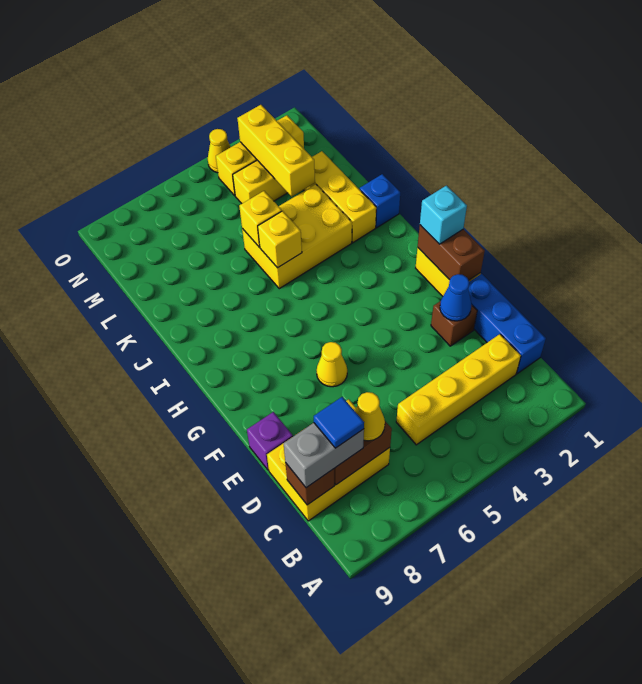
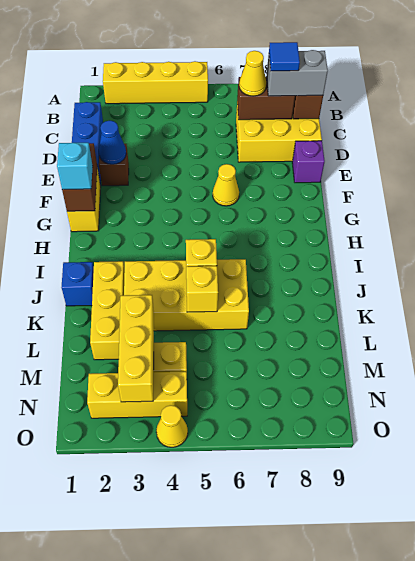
yellow brick C2:C5 level 1 -> yellow brick A2:A5 level 1
yellow brick J3:K5 level 1 -> yellow brick J3:K6 level 1

